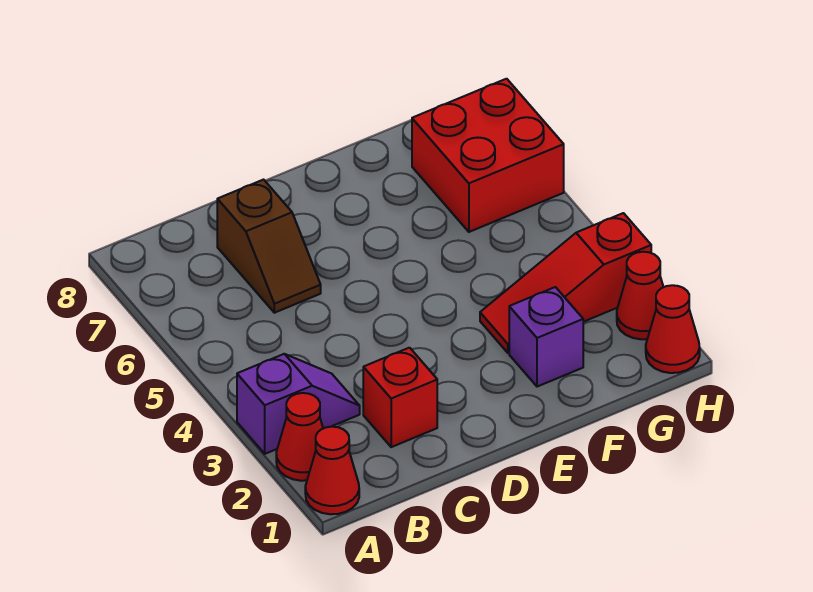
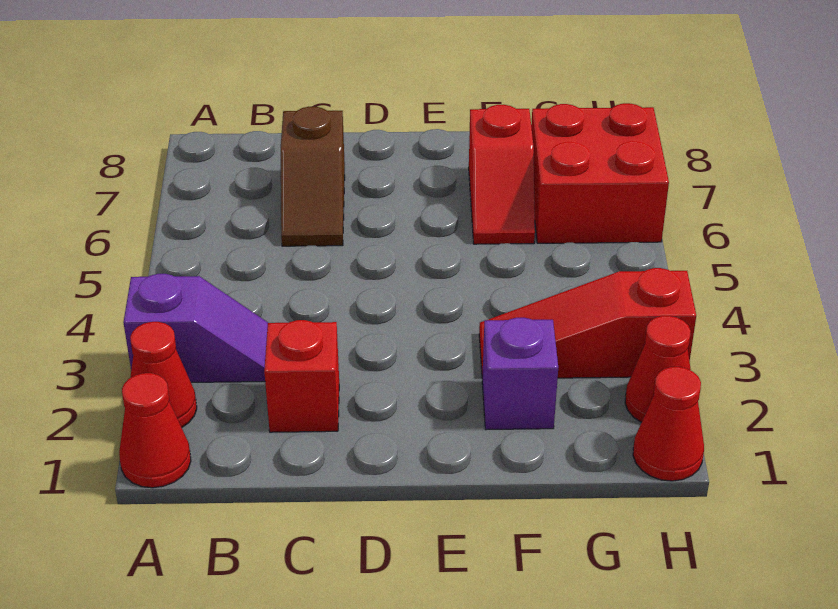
none -> red slope F6:F7 level 1 top 7

